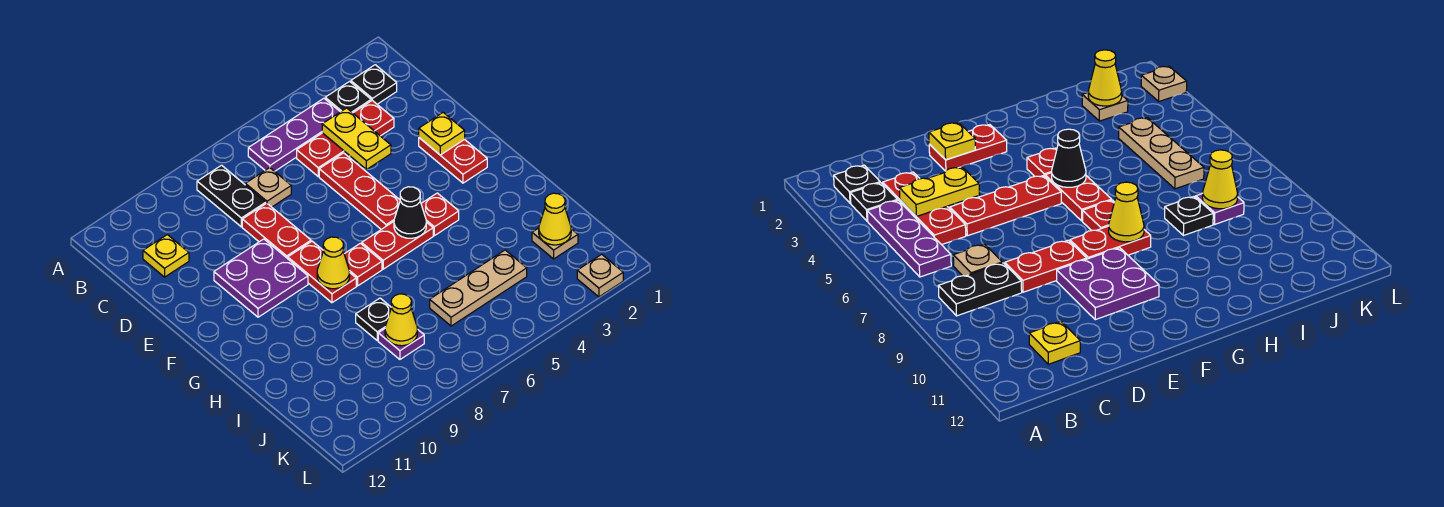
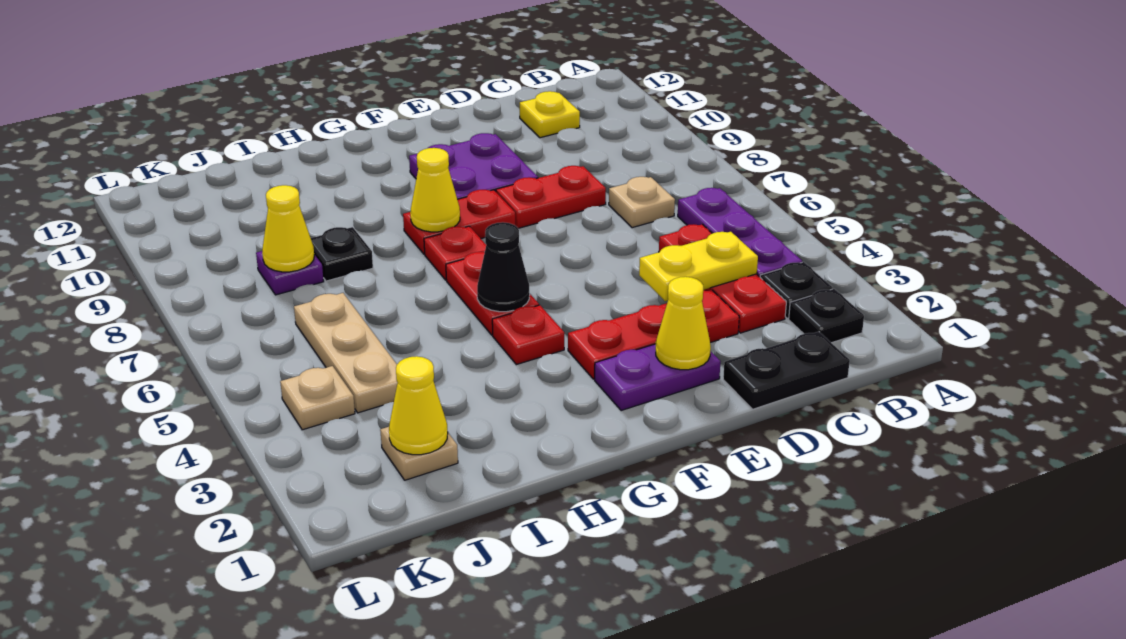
black plate B8:C8 level 1 -> black plate C1:D1 level 1
red plate D5:F5 level 1 -> red plate D3:F3 level 1
red plate E2:F2 level 1 -> purple plate E2:F2 level 1
yellow plate E2 level 2 -> yellow cone E2 level 2
tan plate L2 level 1 -> tan plate K4 level 1

